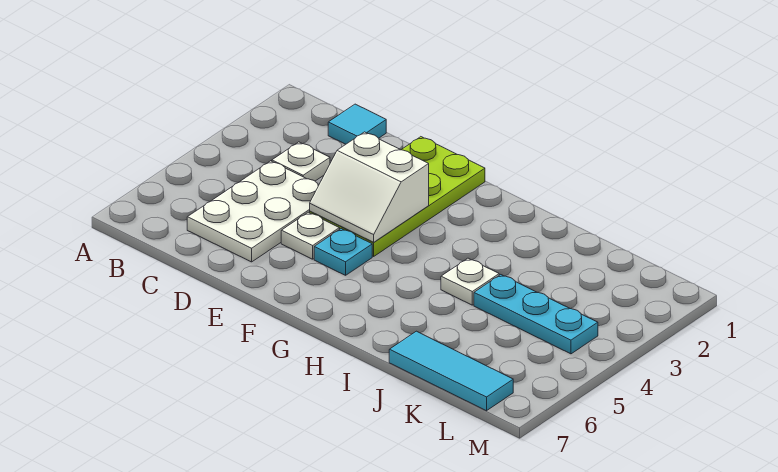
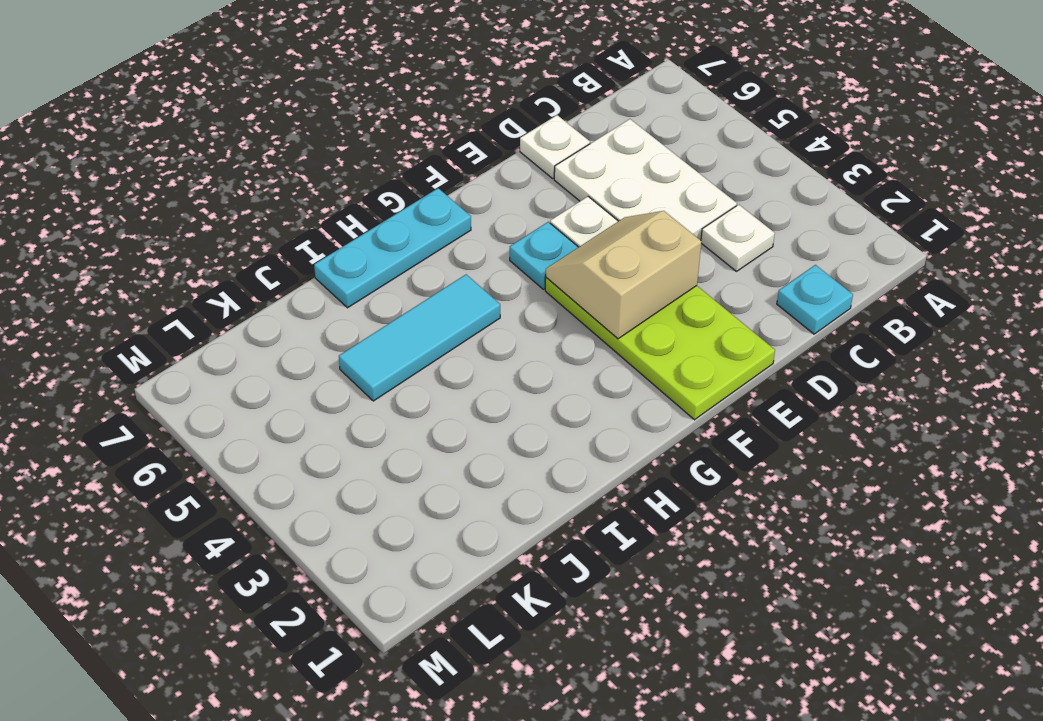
cyan tile C1 level 1 -> cyan plate C1 level 1
white slope E3:F4 level 2 top 3 -> tan slope E3:F4 level 2 top 3
white plate I4 level 1 -> white plate D7 level 1
cyan plate J4:L4 level 1 -> cyan plate G7:I7 level 1
cyan tile J7:L7 level 1 -> cyan tile H5:J5 level 1

